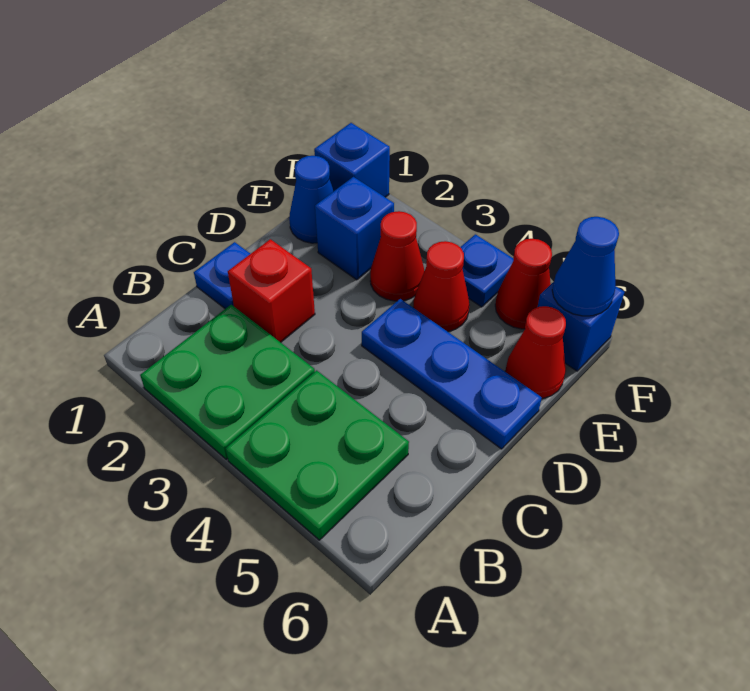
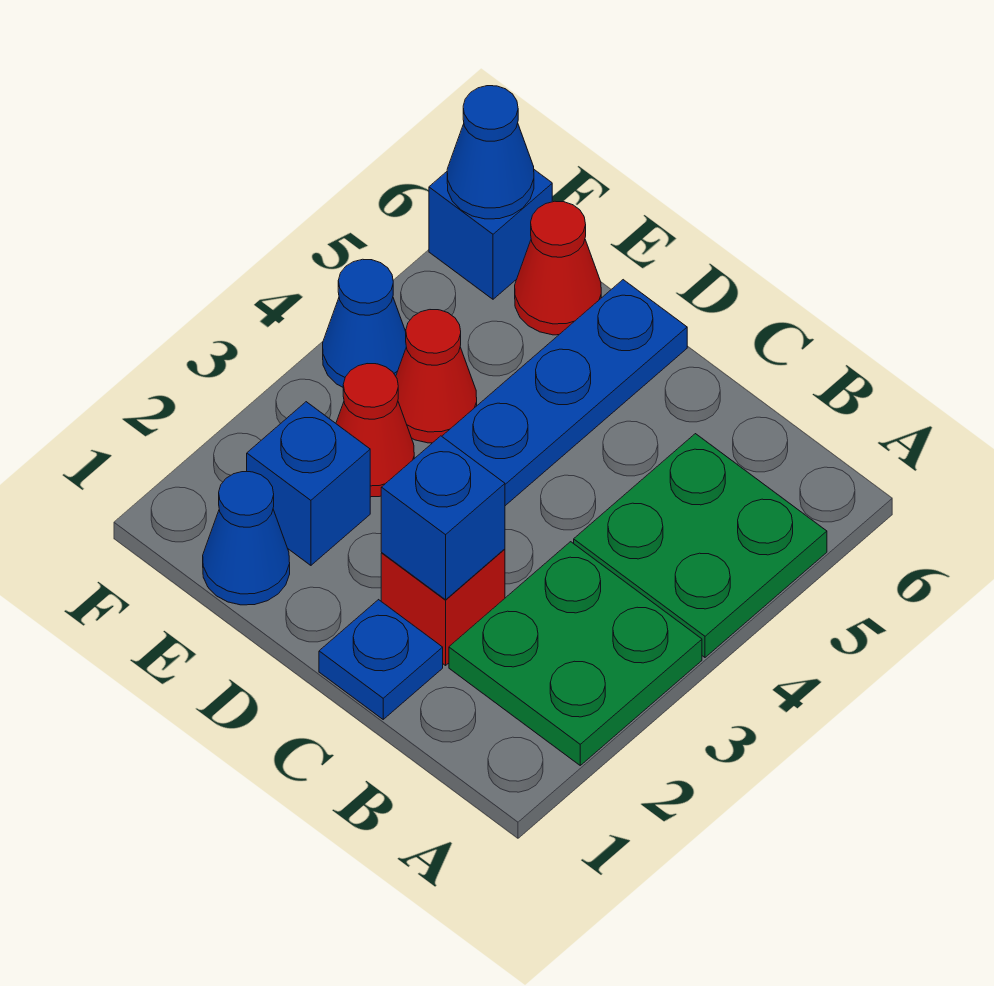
blue brick F1 level 1 -> blue brick C2 level 2
blue plate F4 level 1 -> blue cone F4 level 1
red cone F5 level 1 -> none

